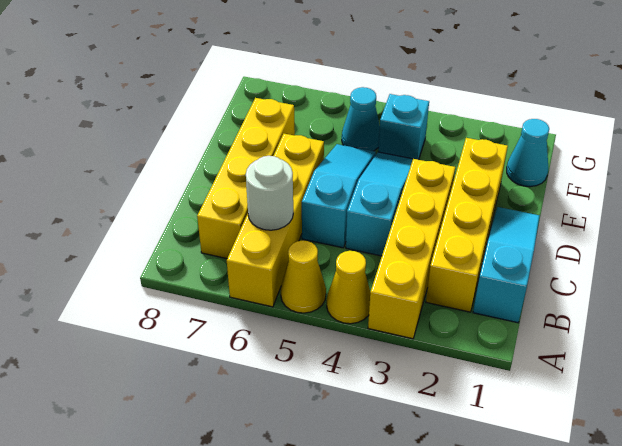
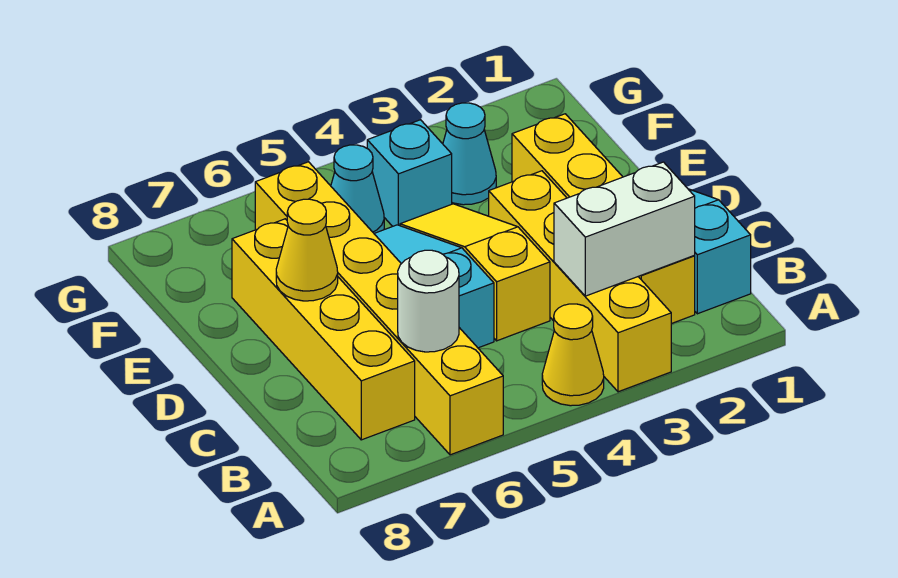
yellow cone A5 level 1 -> yellow cone D7 level 2
yellow brick A6:D6 level 1 -> yellow brick A6:F6 level 1
none -> white brick B2:B3 level 2
cyan slope C4:E4 level 1 top C -> yellow slope C4:E4 level 1 top C
cyan cone F1 level 1 -> cyan cone F3 level 1

